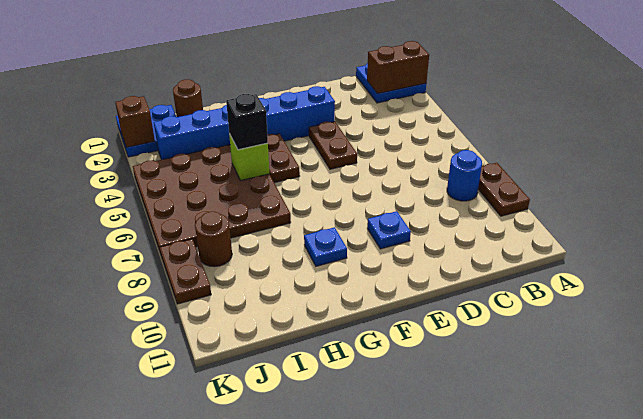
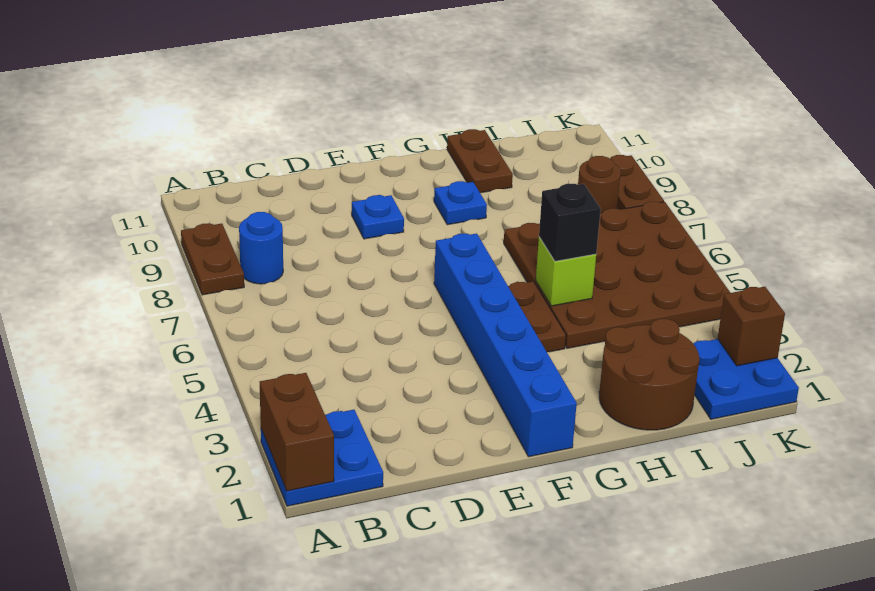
brown brick A2:B2 level 2 -> brown brick A1:A2 level 2
blue brick E3:J3 level 1 -> blue brick F1:F6 level 1
brown plate E4:E5 level 1 -> brown plate H10:H11 level 1
brown round brick I1 level 1 -> brown round brick H1:I2 level 1

